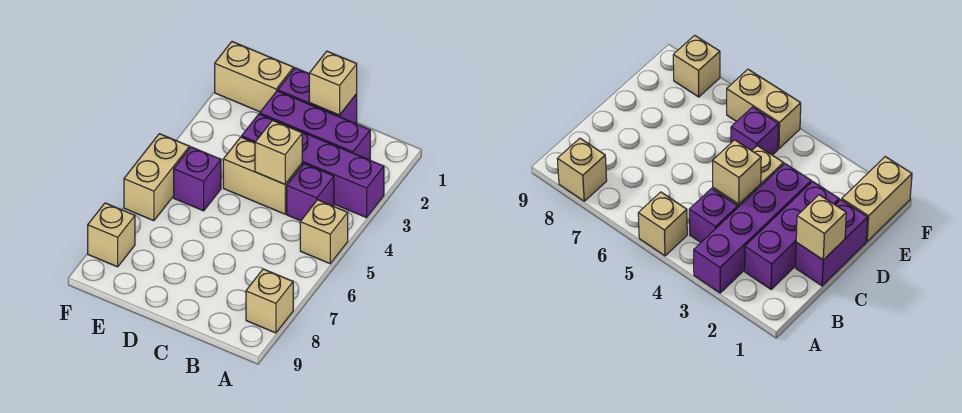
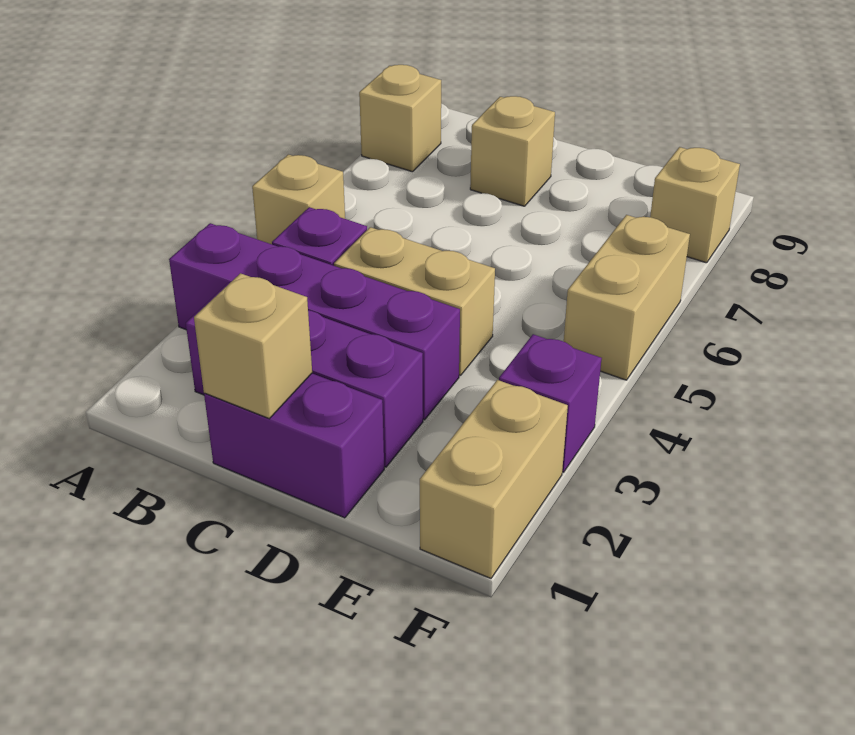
tan brick C4 level 2 -> tan brick C8 level 1
tan brick E1:F1 level 1 -> tan brick F1:F2 level 1
purple brick E5 level 1 -> purple brick F3 level 1

